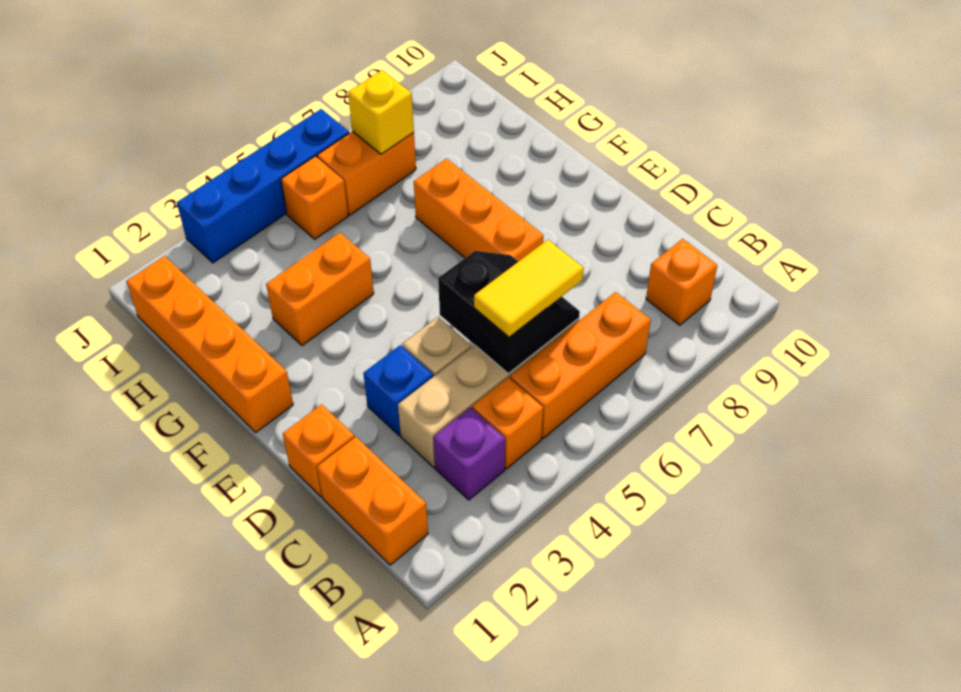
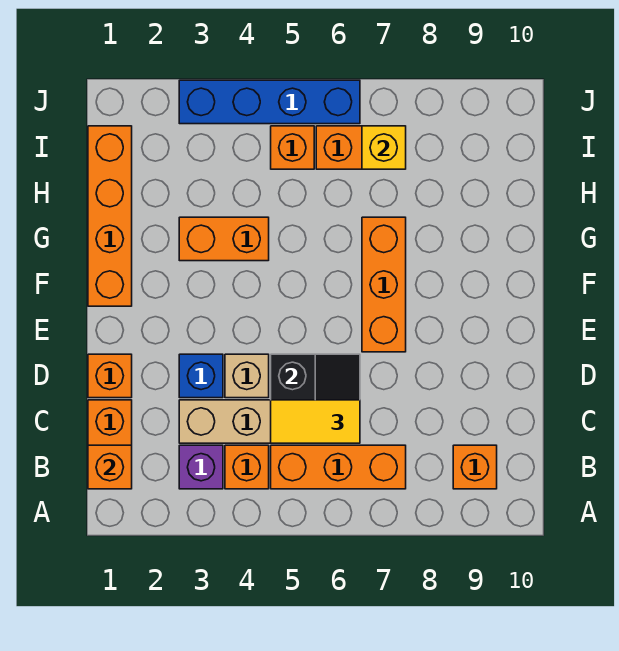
none -> orange brick B1 level 2

